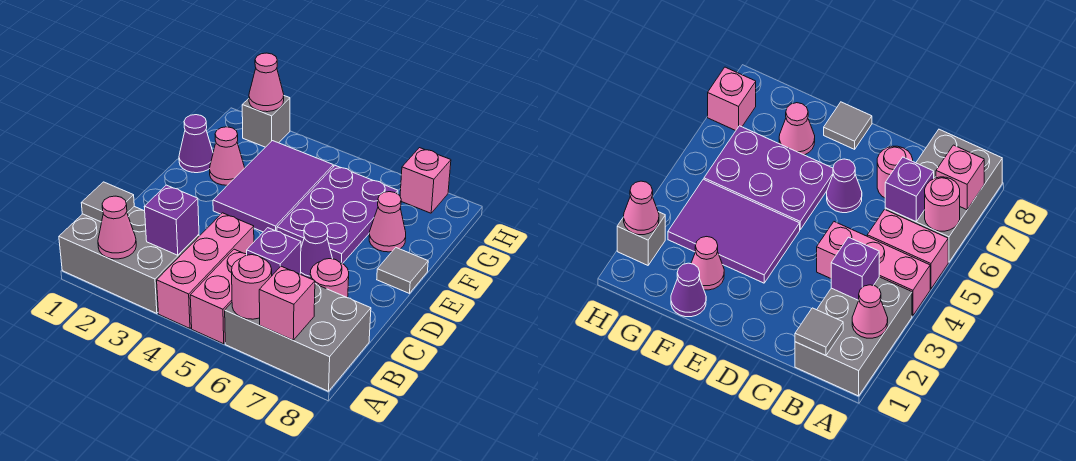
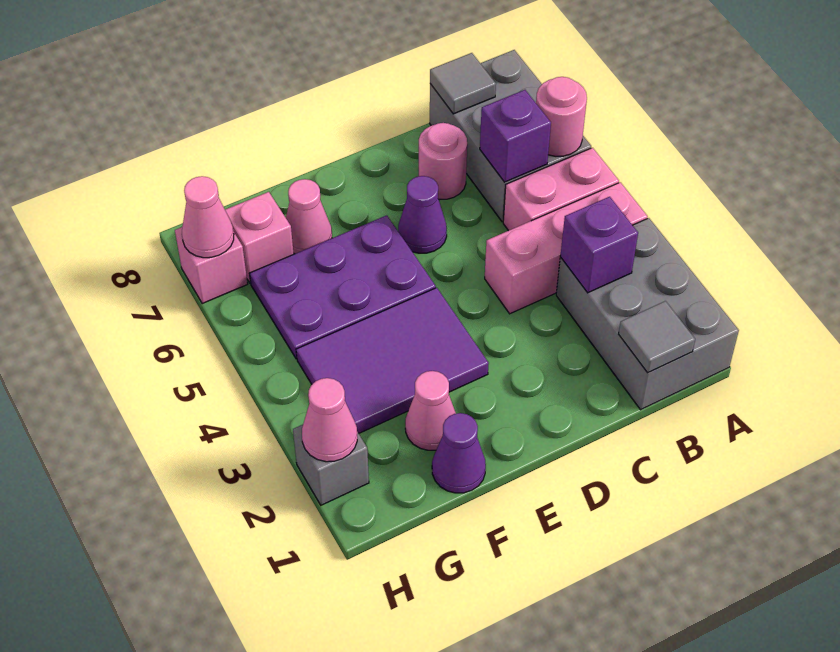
pink cone A2 level 2 -> pink cone H7 level 2
pink brick A7 level 2 -> pink brick G7 level 1
grey tile E8 level 1 -> grey tile B8 level 2

